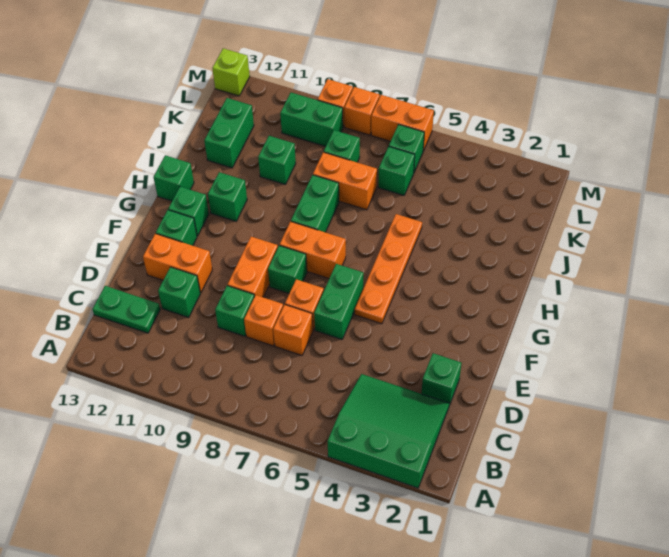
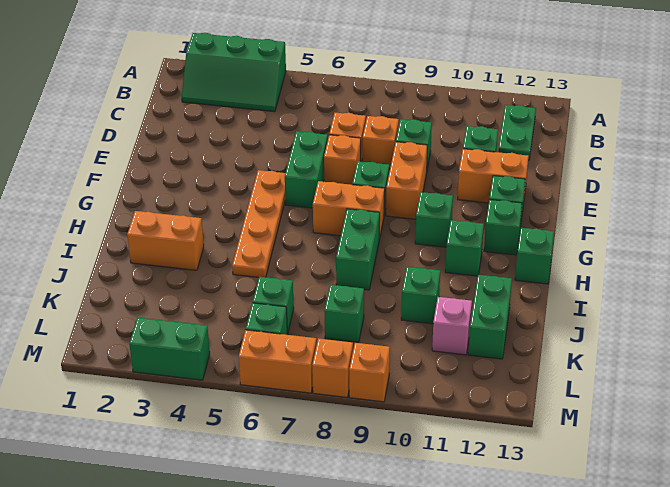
green slope A2:C4 level 1 top A -> green slope A2:B4 level 1 top A
green plate C12:C13 level 1 -> green plate B12:C12 level 1
green brick D2 level 1 -> green brick G10 level 1
orange brick J7:J8 level 1 -> orange brick I2:I3 level 1
none -> pink brick K11 level 1
green brick L9:L10 level 1 -> green brick M3:M4 level 1
lime brick M13 level 1 -> none

